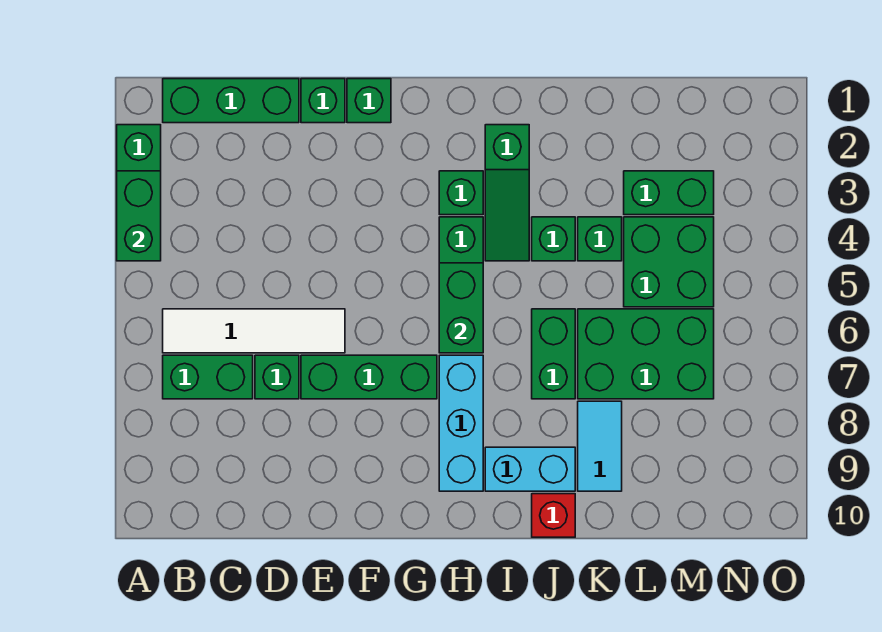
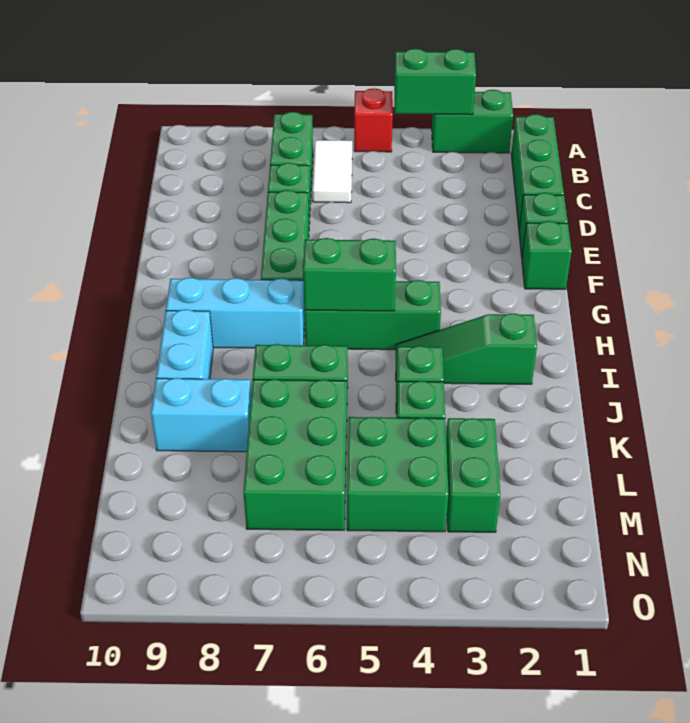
white tile B6:E6 level 1 -> white tile B6:C6 level 1
green brick H3 level 1 -> none
red brick J10 level 1 -> red brick A5 level 1
cyan tile K8:K9 level 1 -> cyan brick K8:K9 level 1

